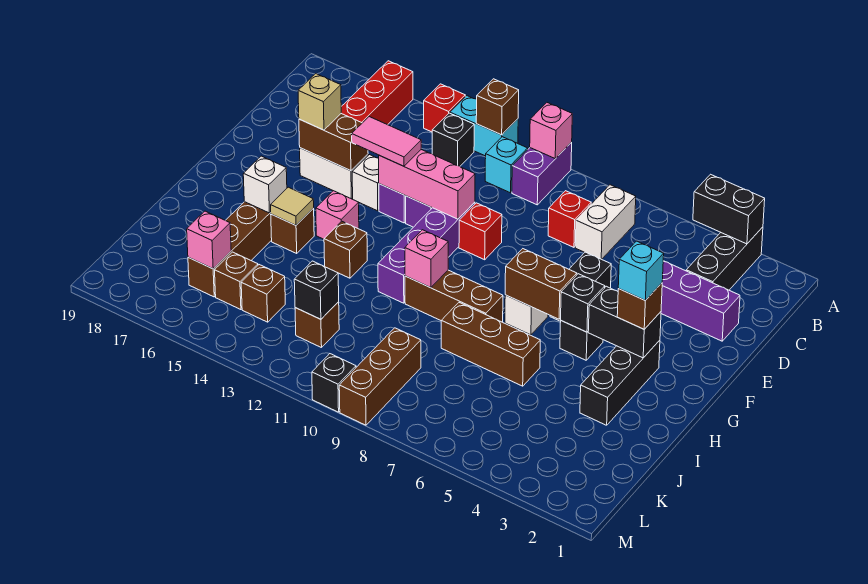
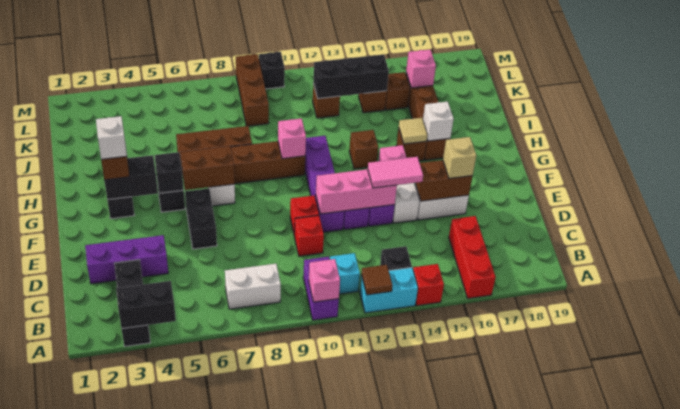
brown brick A12 level 2 -> brown tile A12 level 2
white brick B7:C7 level 1 -> white brick B7:B8 level 1
red brick C8 level 1 -> red brick D10 level 1
cyan brick G3 level 4 -> white brick G3 level 4
black brick K12 level 2 -> black brick K12:K14 level 2

